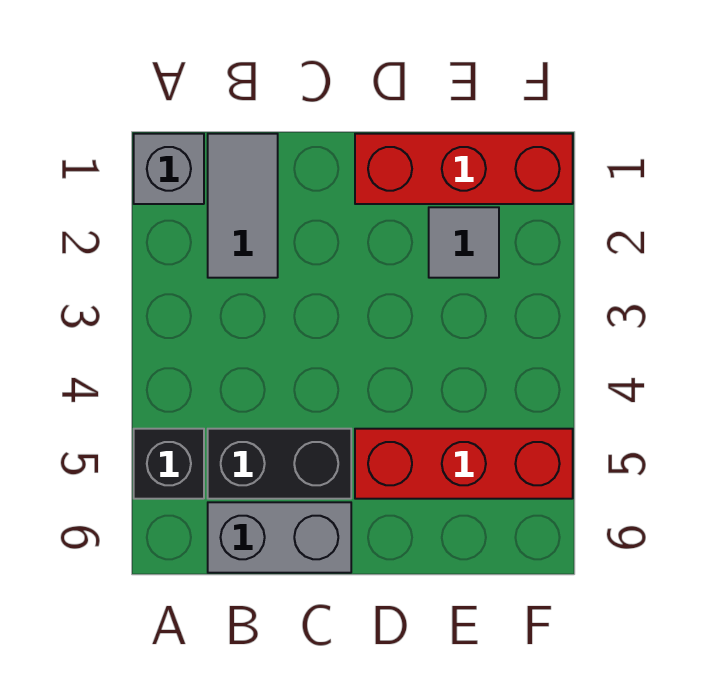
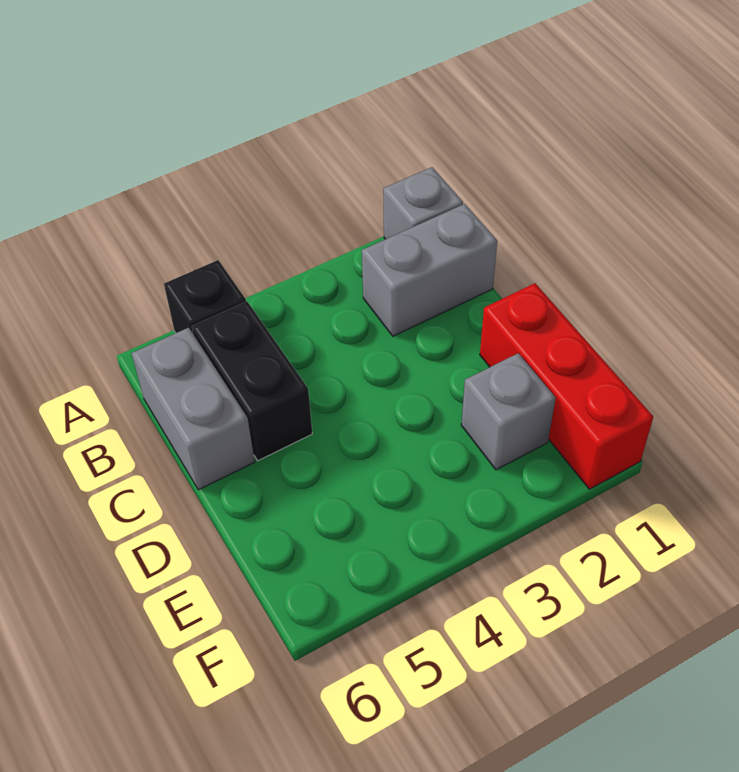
grey tile B1:B2 level 1 -> grey brick B1:B2 level 1
red brick D5:F5 level 1 -> none
grey tile E2 level 1 -> grey brick E2 level 1

